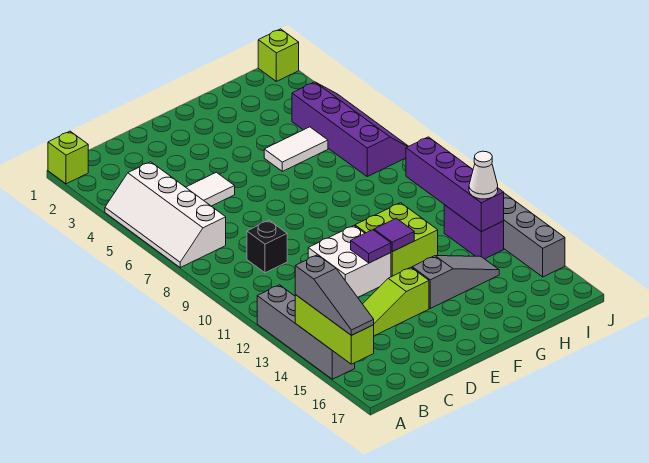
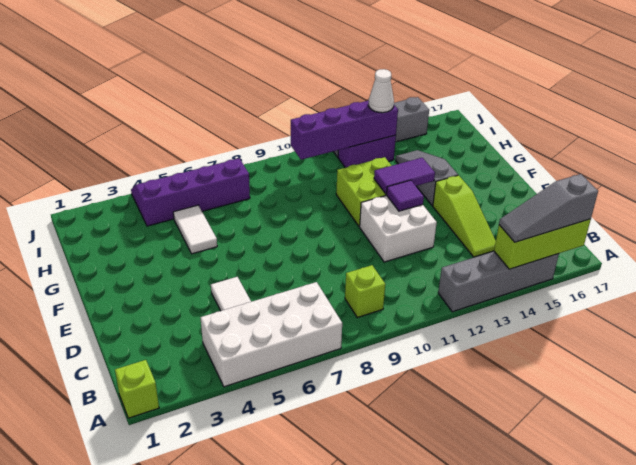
white slope A4:B7 level 1 top B -> white brick A4:B7 level 1
grey slope A14:A16 level 3 top 14 -> grey slope A14:A16 level 3 top 16
black brick C9 level 1 -> none
purple tile F12 level 2 -> purple tile F12:F13 level 2
lime brick J1 level 1 -> lime brick B9 level 1

